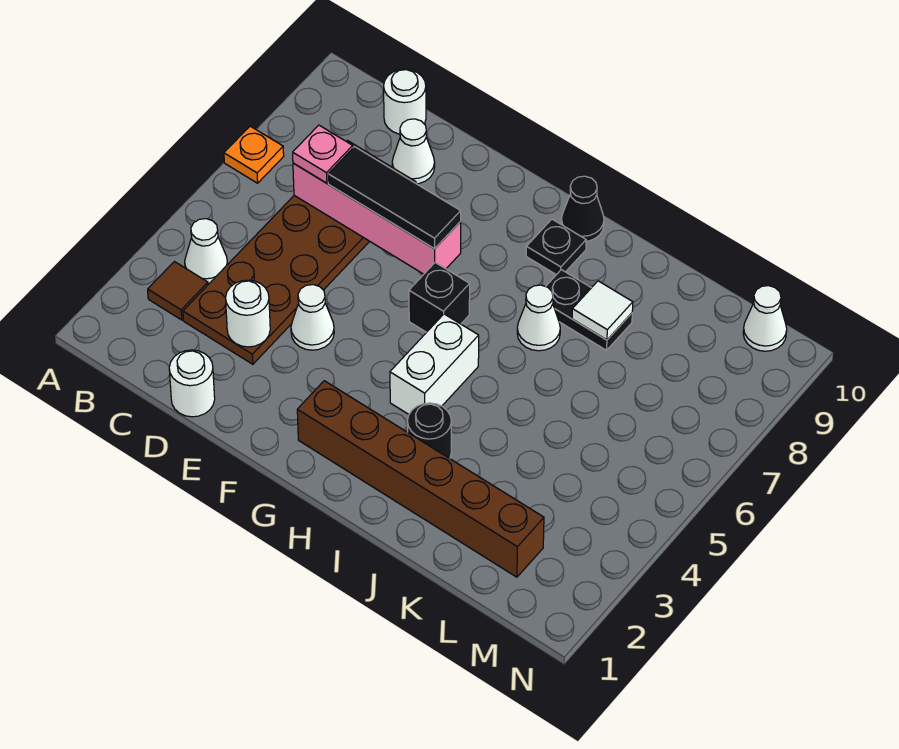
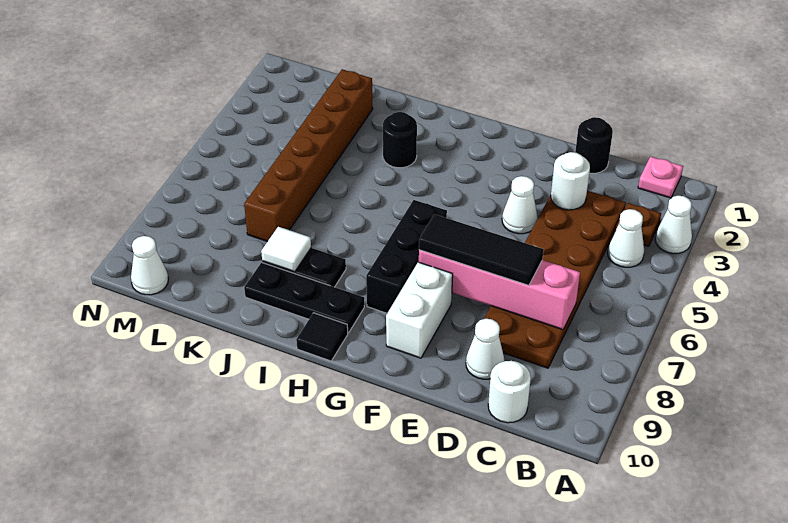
orange plate A7 level 1 -> none
brown tile B3 level 1 -> brown plate B3 level 1
pink plate C7 level 3 -> pink plate B1 level 1
white round brick D1 level 1 -> black round brick D1 level 1
brown brick G2:L2 level 1 -> brown brick K2:K7 level 1
black brick G6 level 1 -> black brick G6:G8 level 1
white brick H4:H5 level 1 -> white brick F8:F9 level 1
black plate H9 level 1 -> black plate H9:J9 level 1
black cone H10 level 1 -> black tile H10 level 1
white cone I7 level 1 -> white cone A3 level 1

